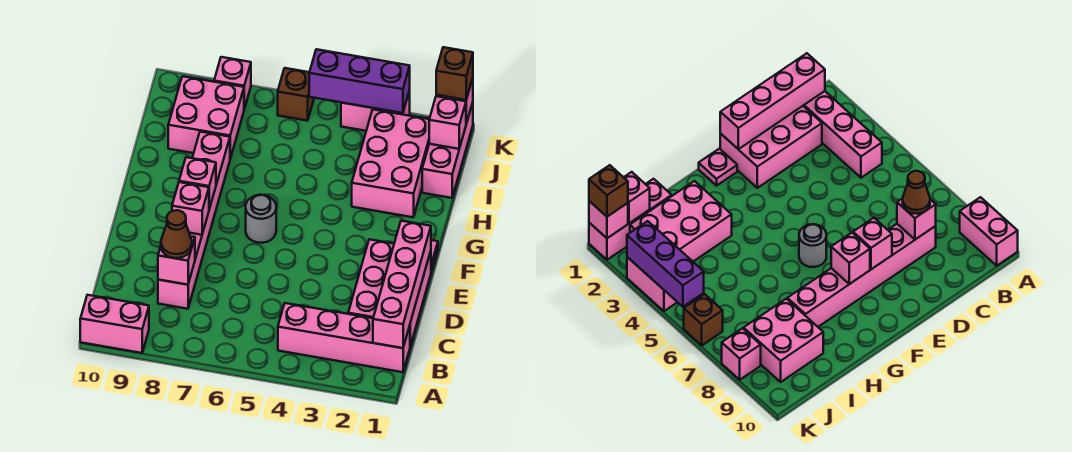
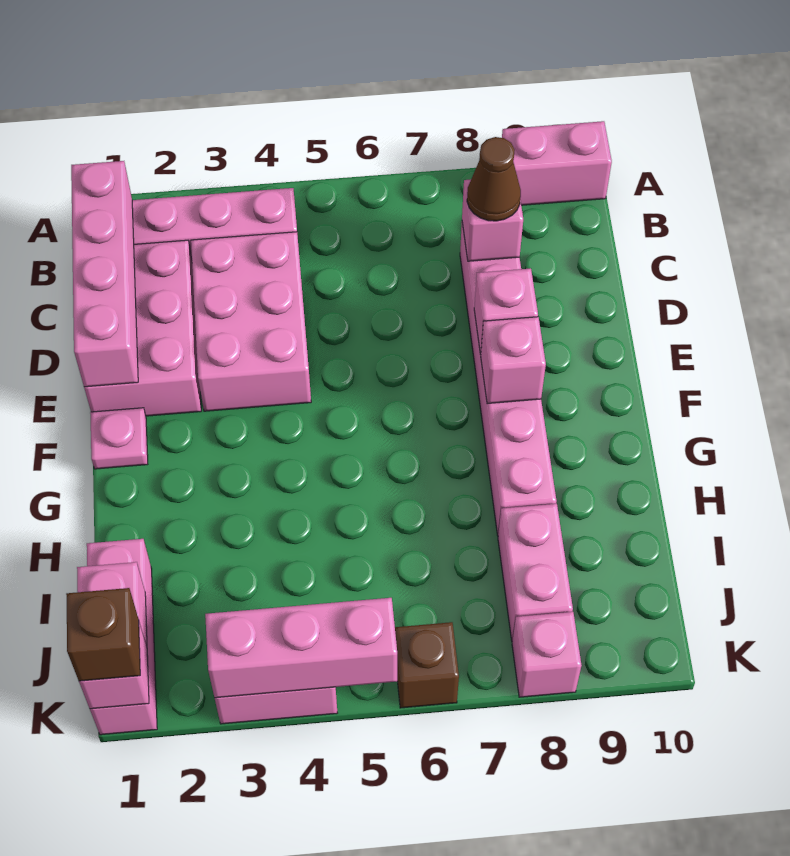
grey round brick F6 level 1 -> none
pink brick H2:J3 level 1 -> pink brick C3:E4 level 1
pink brick I8:J9 level 1 -> pink brick I8:J8 level 1
purple brick K3:K5 level 2 -> pink brick K3:K5 level 2

